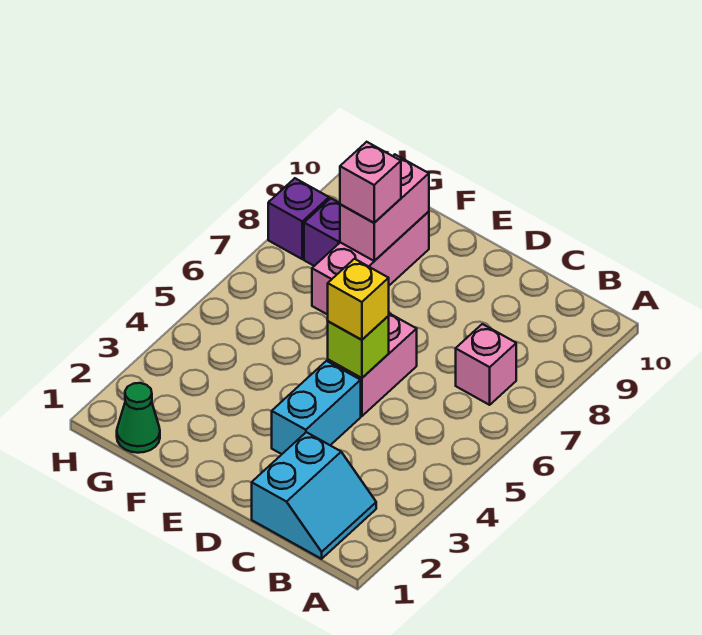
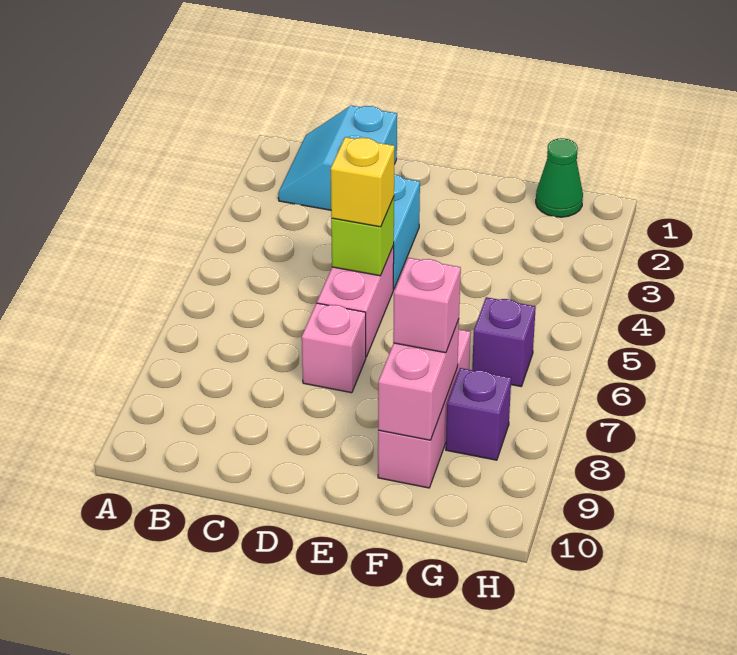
pink brick B7 level 1 -> pink brick D7 level 1
purple brick H8 level 1 -> purple brick G6 level 1

